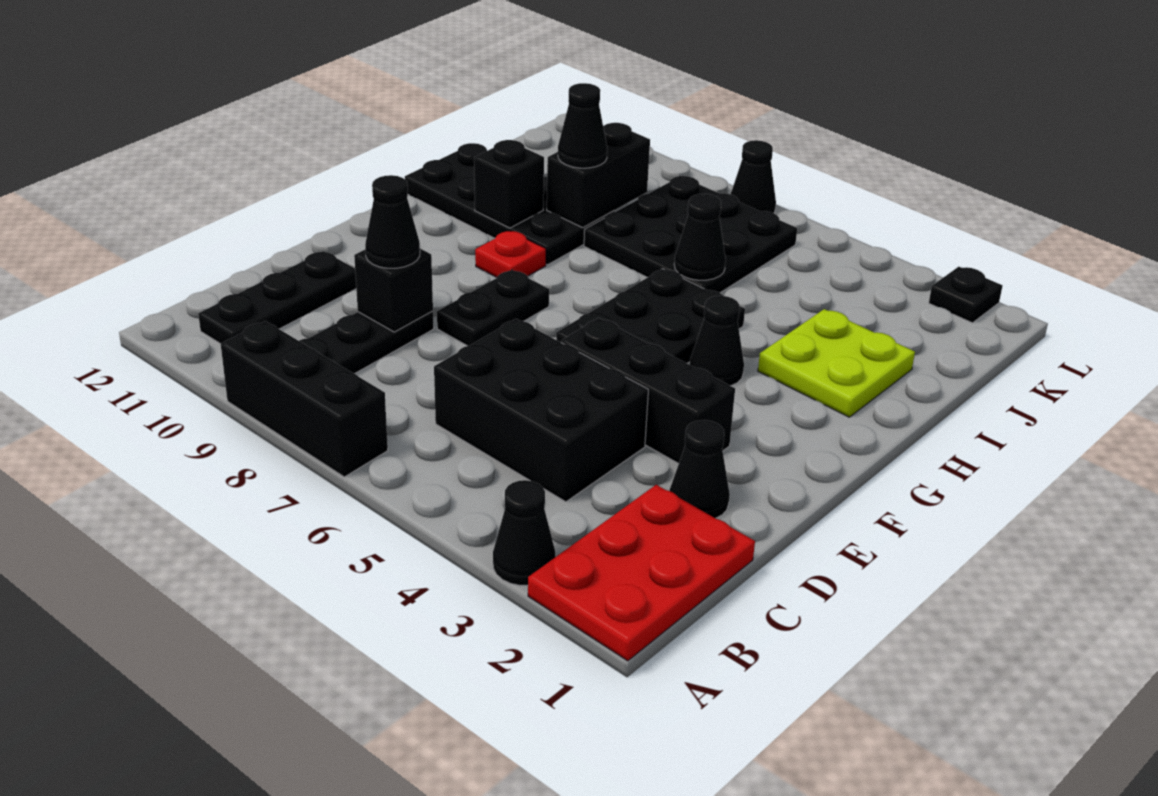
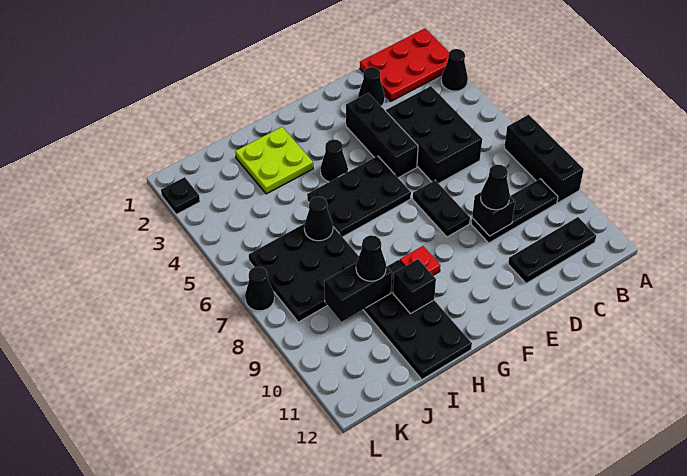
black plate E8:F8 level 1 -> black plate E7:E8 level 1

